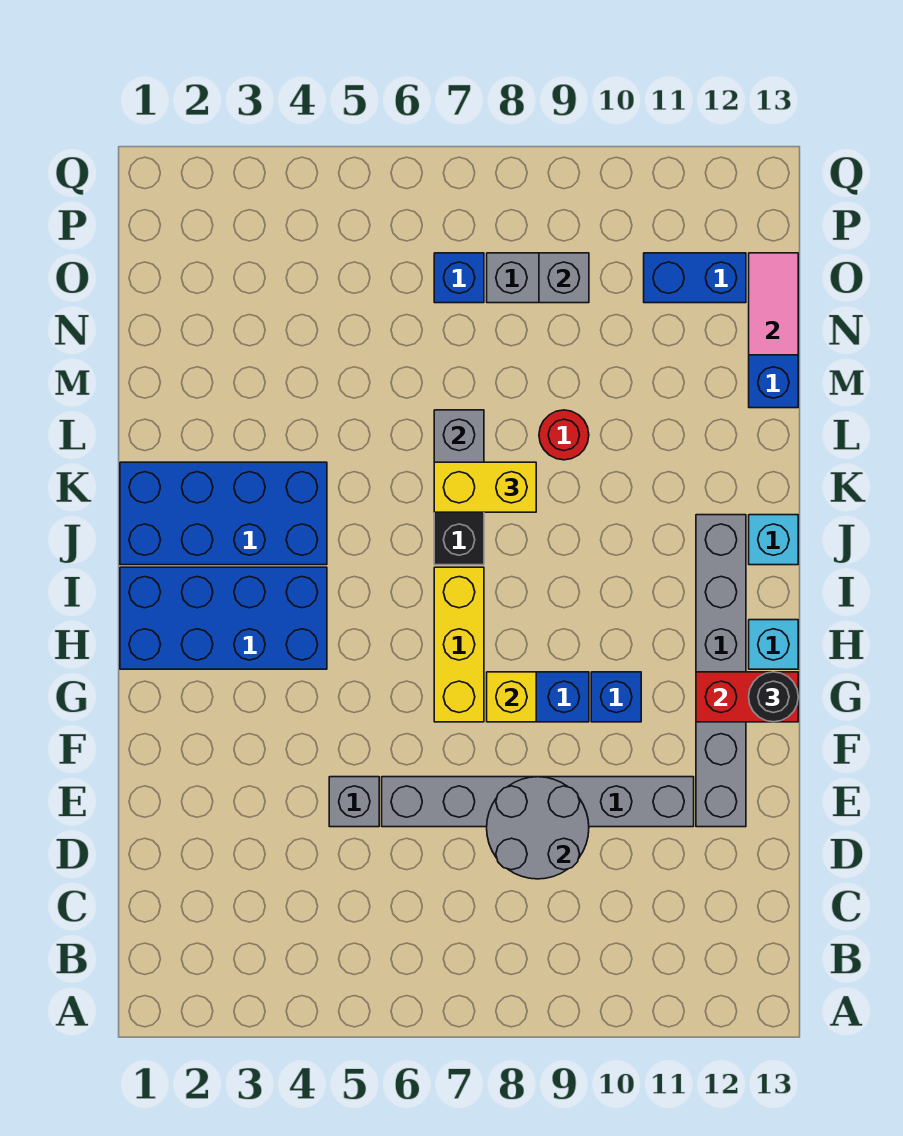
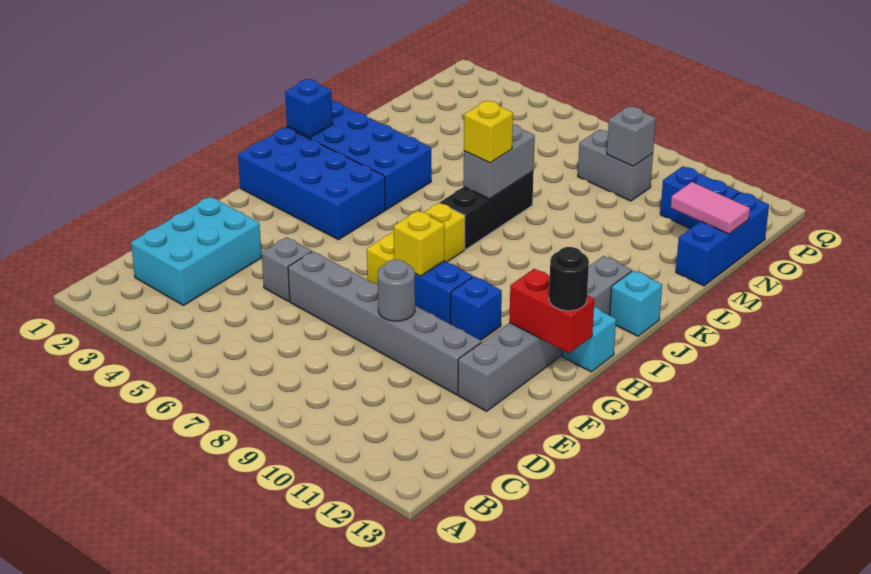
none -> cyan brick C2:E3 level 1
grey round brick D8:E9 level 2 -> grey round brick E9 level 2
yellow brick K7:K8 level 3 -> yellow brick K7 level 3
red round brick L9 level 1 -> none
pink tile N13:O13 level 2 -> pink tile N12:N13 level 2
blue brick O7 level 1 -> blue brick J1 level 2

